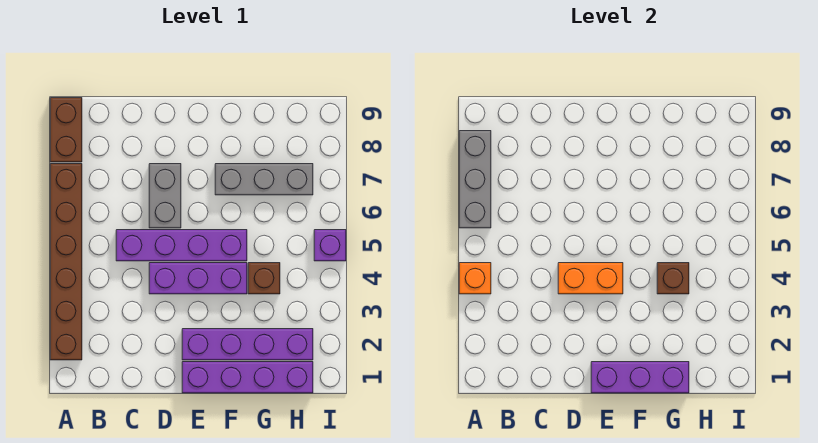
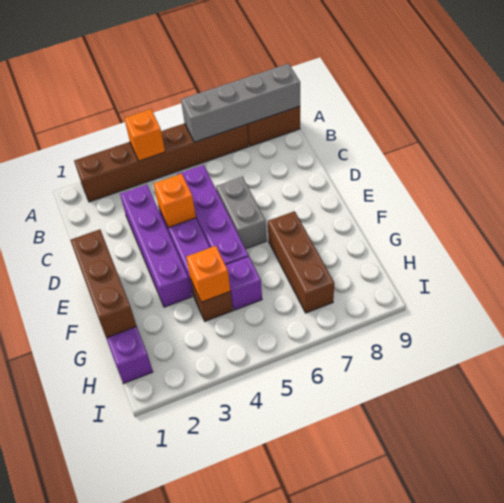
grey brick A6:A8 level 2 -> grey brick A6:A9 level 2
orange brick D4:E4 level 2 -> orange brick D4 level 2
grey brick D6:D7 level 1 -> grey brick D6:E6 level 1
purple brick E1:G1 level 2 -> brown brick E1:G1 level 2
purple brick E2:H2 level 1 -> purple brick C3:F3 level 1
grey brick F7:H7 level 1 -> brown brick F7:H7 level 1
brown brick G4 level 2 -> orange brick G4 level 2
purple brick I5 level 1 -> purple brick G5 level 1

